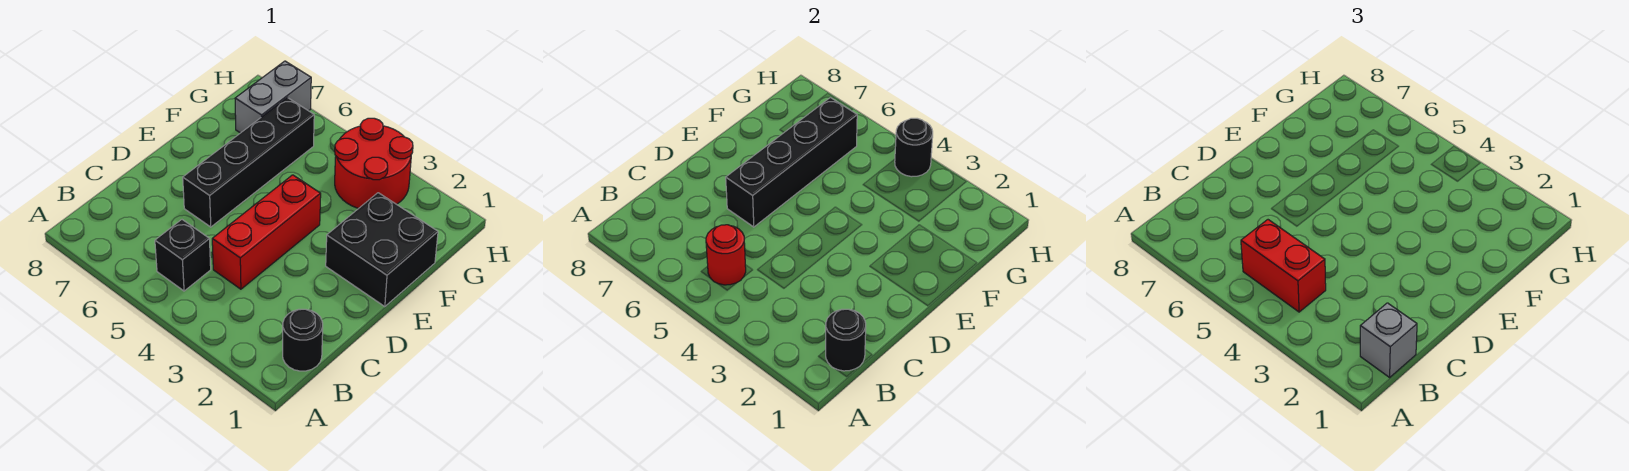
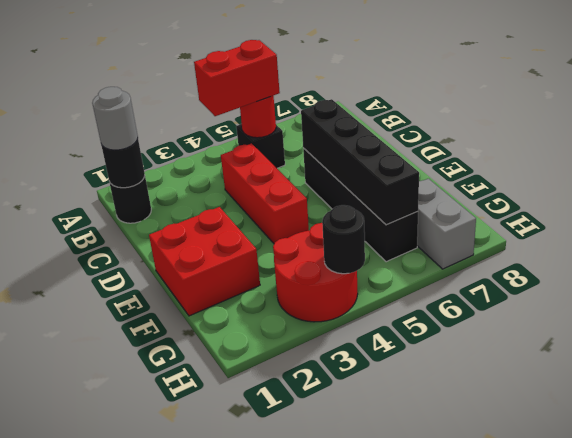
grey brick B1 level 3 -> grey round brick B1 level 3
black brick E1:F2 level 1 -> red brick E1:F2 level 1

